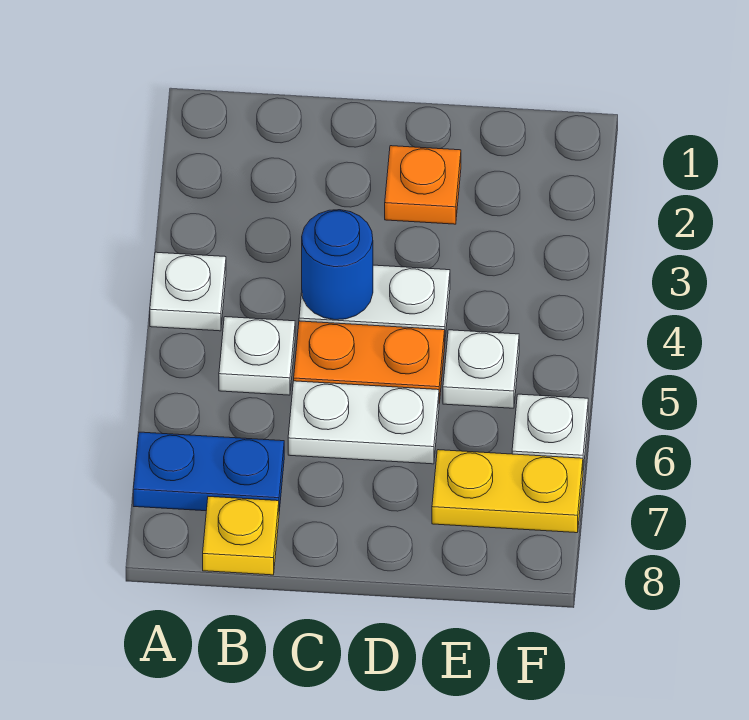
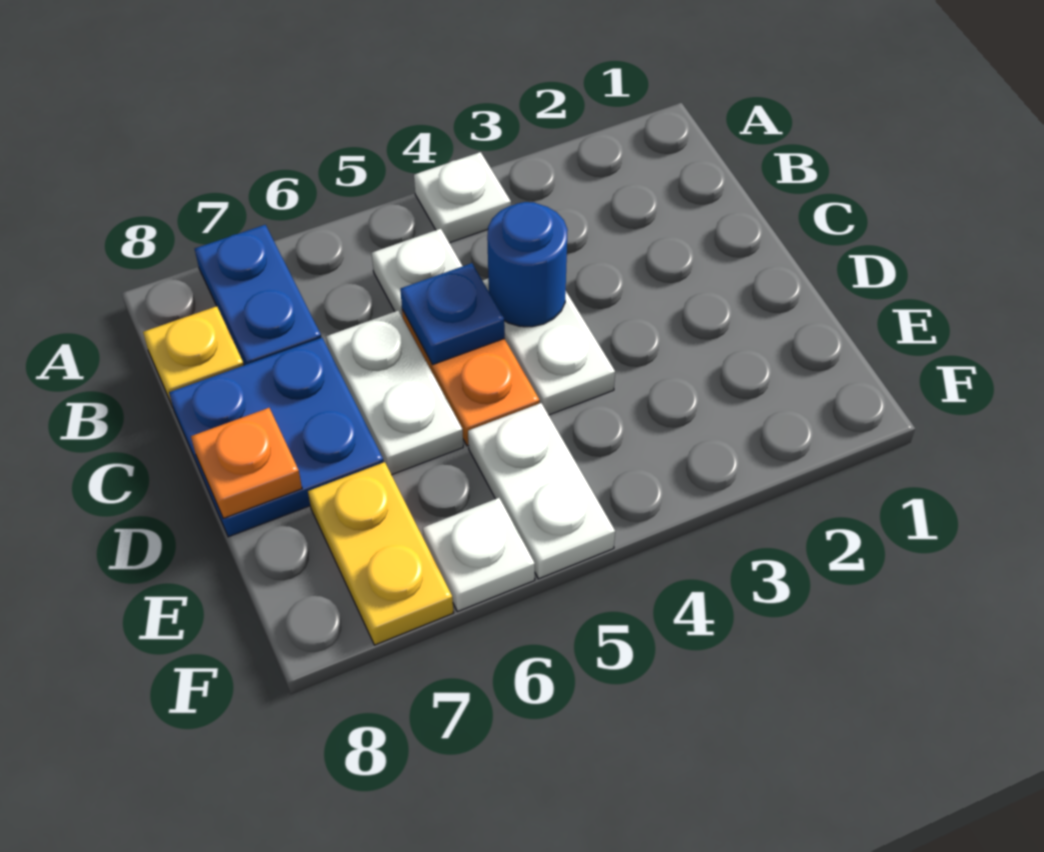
none -> blue plate C5 level 2
none -> blue plate C7:D8 level 1
orange plate D2 level 1 -> orange plate D8 level 2
white plate E5 level 1 -> white plate E5:F5 level 1

